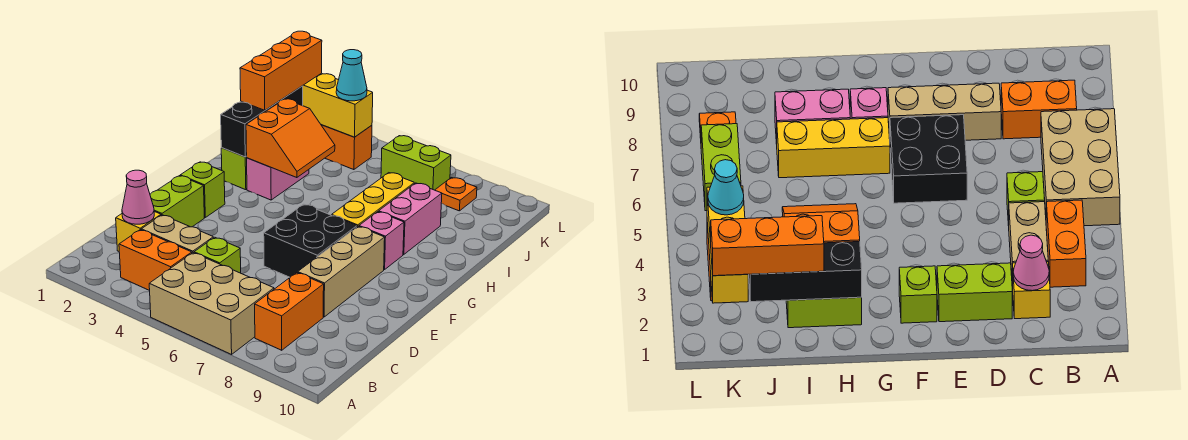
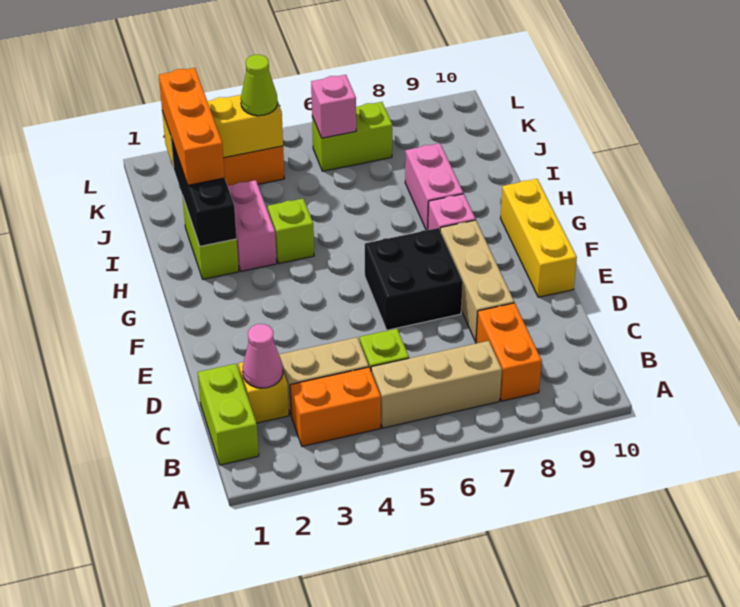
tan brick A5:B7 level 1 -> tan brick B5:B7 level 1
lime brick D2:E2 level 1 -> lime brick B1:C1 level 1
lime brick F2 level 1 -> lime brick H4 level 1
yellow brick G7:I7 level 1 -> yellow brick E10:G10 level 1
orange slope H3:I4 level 2 top 3 -> none
cyan cone K4 level 3 -> lime cone K4 level 3
none -> pink brick K6 level 2
orange plate K8 level 1 -> none

